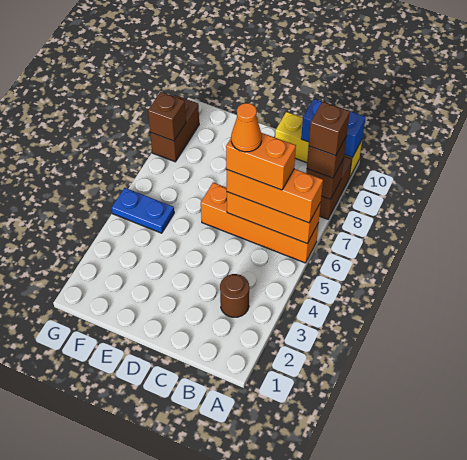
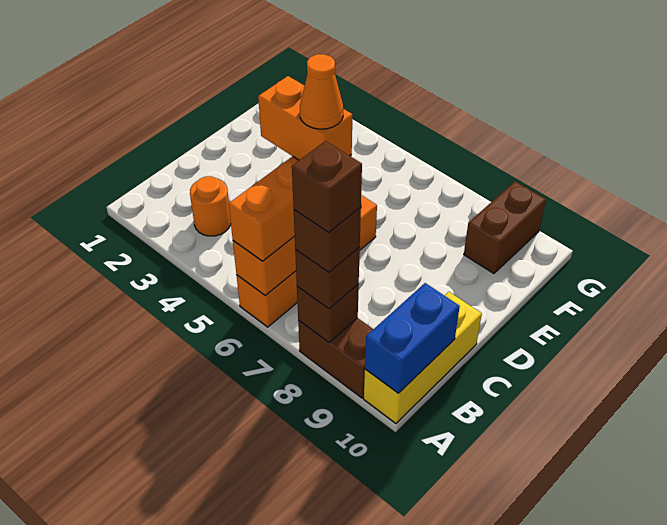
brown round brick B3 level 1 -> orange round brick B3 level 1
orange brick B6:C6 level 4 -> orange brick C5:C6 level 4
blue plate F5:G5 level 1 -> none
brown brick G8:G9 level 1 -> brown brick F9:G9 level 1
brown brick G8 level 2 -> brown brick A8 level 5

